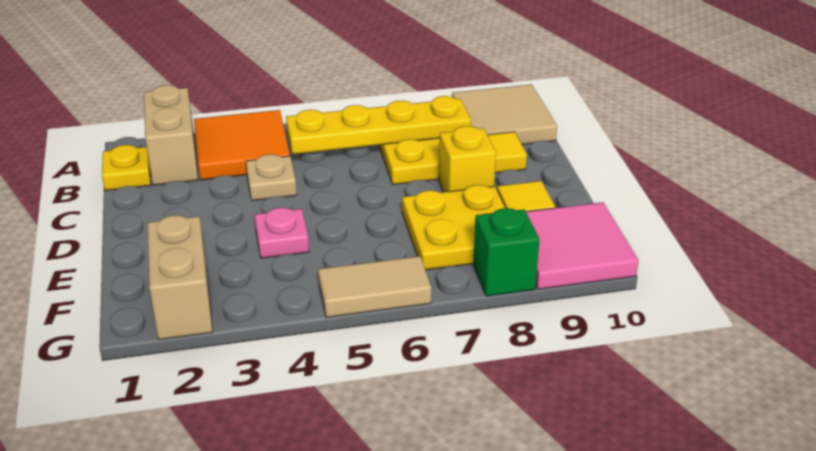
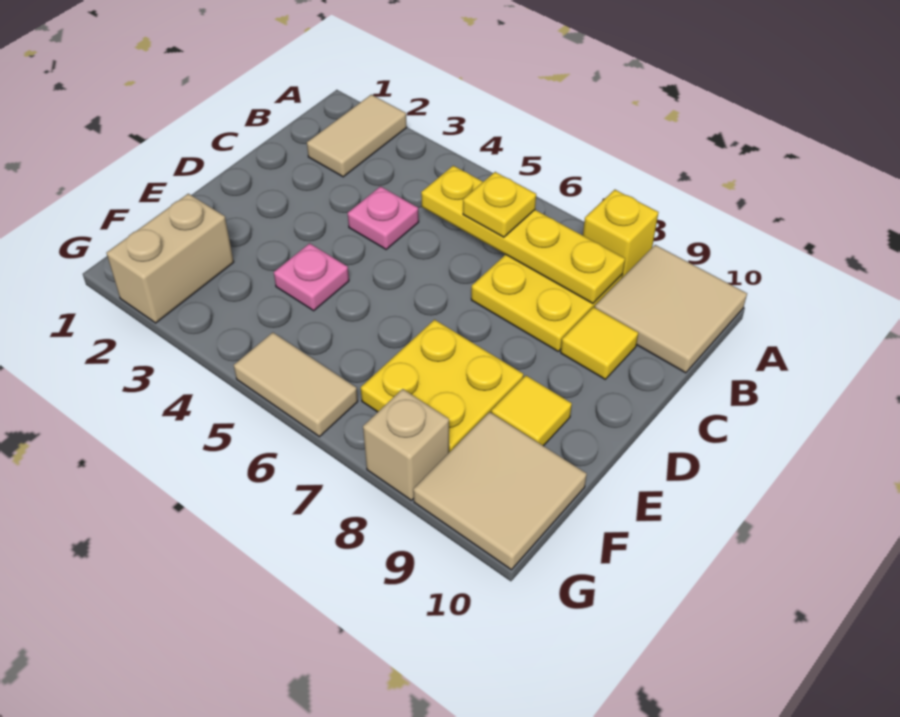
tan brick A2:B2 level 1 -> tan tile A2:B2 level 1
orange tile A3:B4 level 1 -> none
yellow plate B1 level 1 -> yellow plate B6 level 3
tan plate C4 level 1 -> pink plate C4 level 1
yellow brick D8 level 1 -> yellow brick A8 level 1
pink tile F9:G10 level 1 -> tan tile F9:G10 level 1
green brick G8 level 1 -> tan brick G8 level 1

